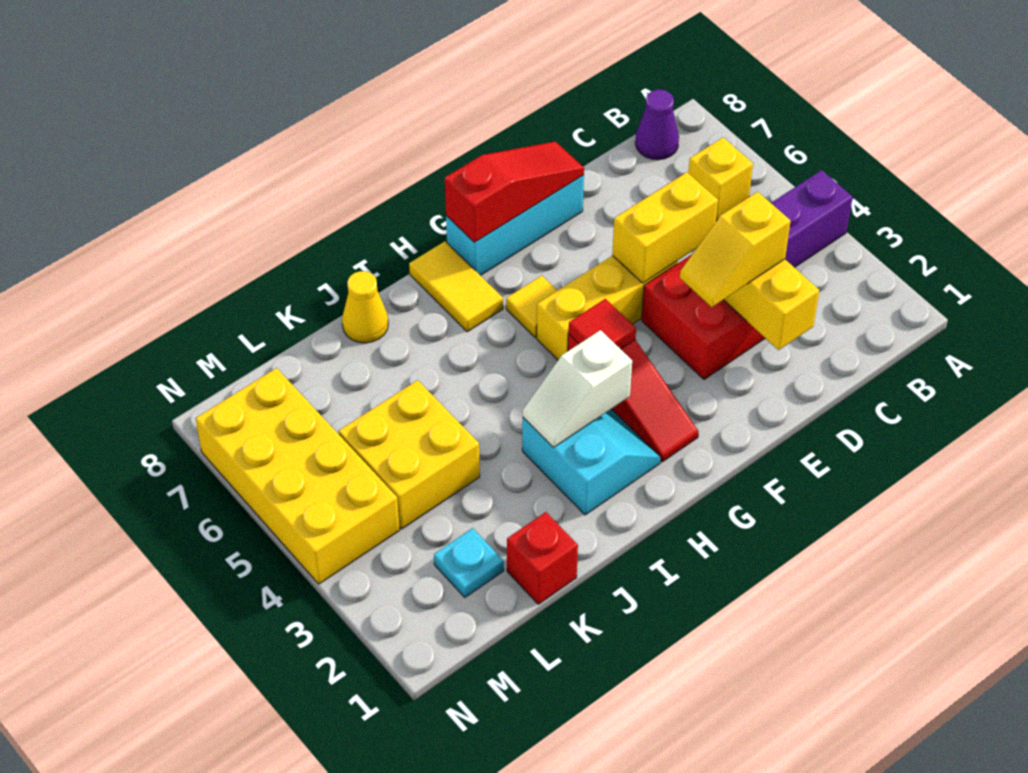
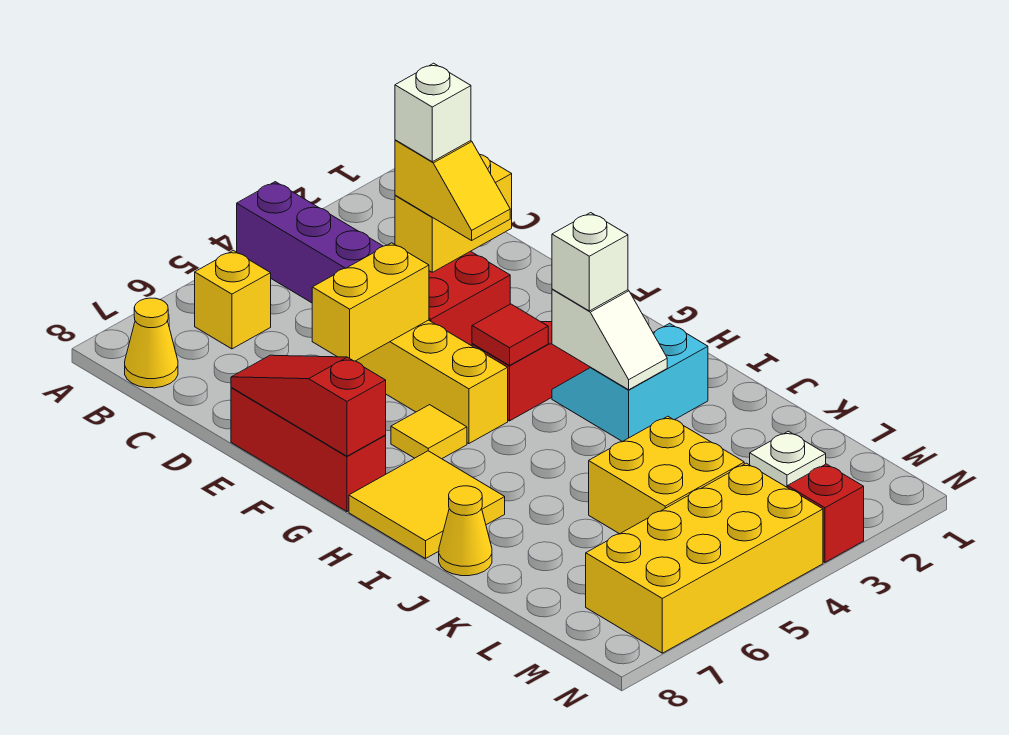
purple cone B8 level 1 -> yellow cone B8 level 1
none -> white brick D3 level 4
yellow brick D5:E5 level 2 -> yellow brick E5:E6 level 2
cyan brick E8:G8 level 1 -> red brick E8:G8 level 1
none -> white brick H3 level 3
yellow tile H7:H8 level 1 -> yellow tile H7:I8 level 1
red brick K1 level 1 -> red brick N3 level 1
cyan plate L2 level 1 -> white plate L2 level 1

